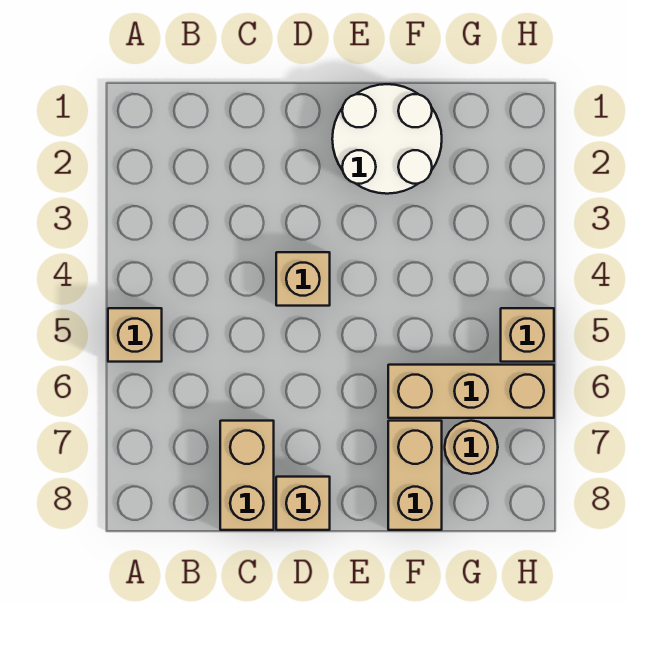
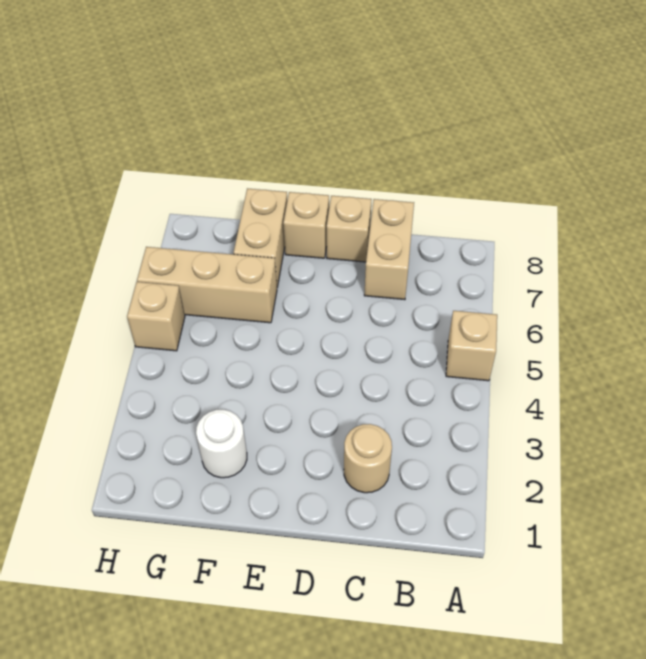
tan brick D4 level 1 -> tan brick E8 level 1
white round brick E1:F2 level 1 -> white round brick F2 level 1
tan round brick G7 level 1 -> tan round brick C2 level 1

